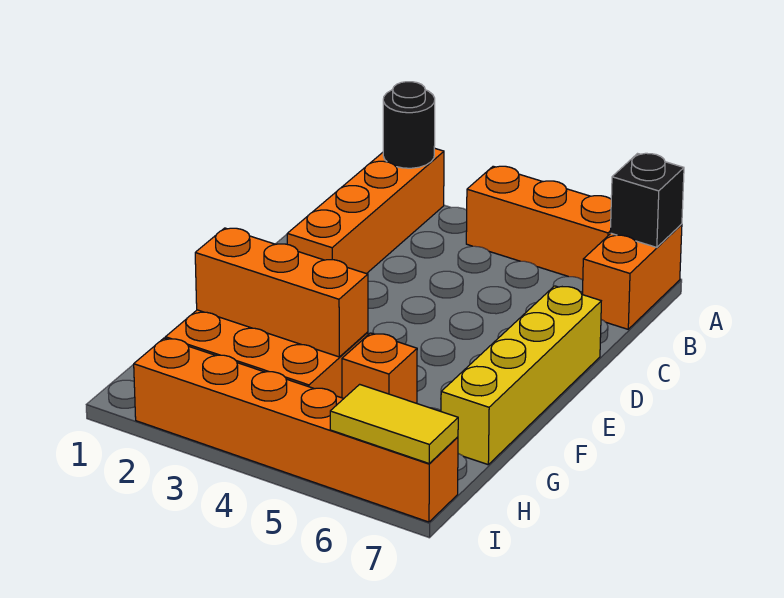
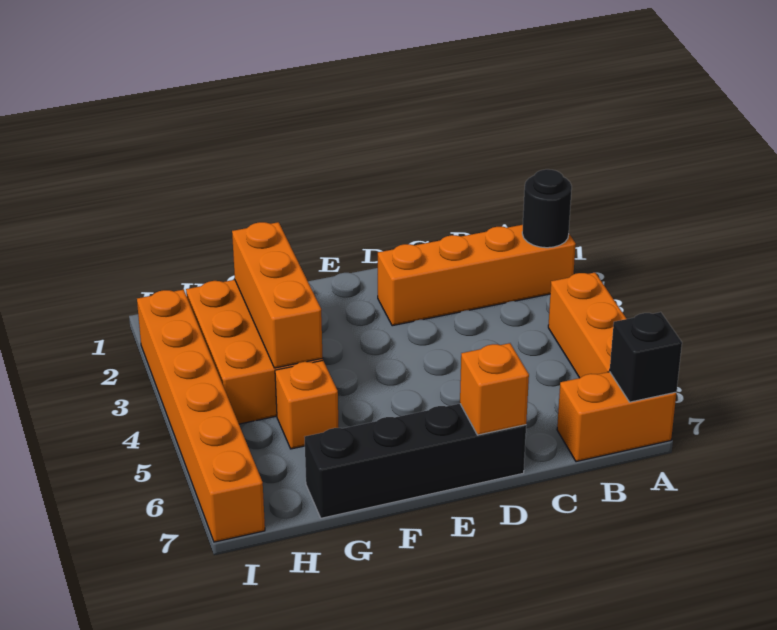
yellow brick D7:G7 level 1 -> black brick D7:G7 level 1
none -> orange brick D7 level 2
yellow tile I6:I7 level 2 -> none

